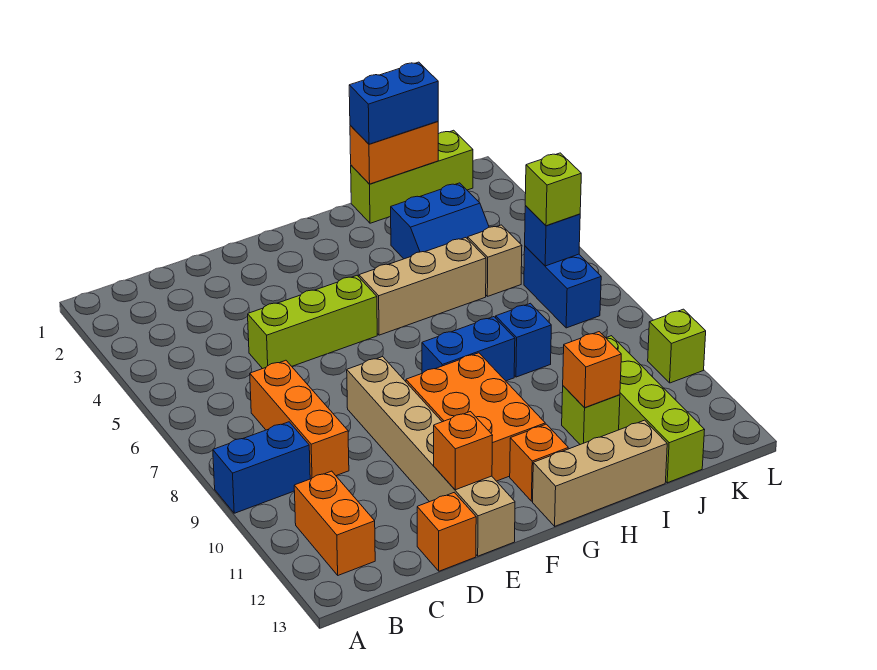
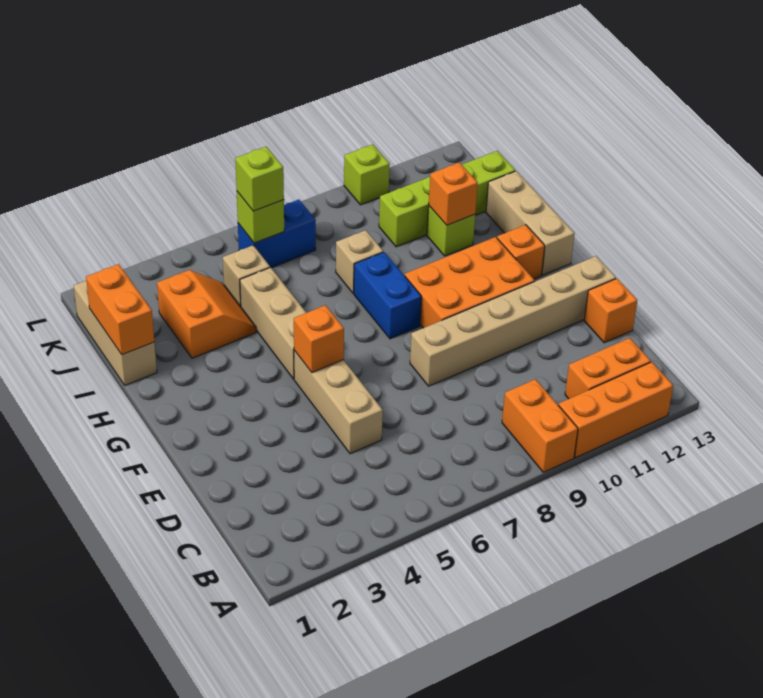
blue brick A9:B9 level 1 -> orange brick A9:B9 level 1
orange brick C7:C9 level 1 -> orange brick A10:A12 level 1
lime brick D5:F5 level 1 -> tan brick D5:F5 level 1
orange brick E12 level 2 -> orange brick F5 level 2
lime brick I1:K1 level 1 -> tan brick I1:K1 level 1
blue brick I1:J1 level 3 -> none
blue slope I3:J4 level 1 top 3 -> orange slope I3:J4 level 1 top 3
blue brick I8 level 1 -> tan brick I8 level 1
blue brick K6 level 2 -> lime brick K6 level 2

